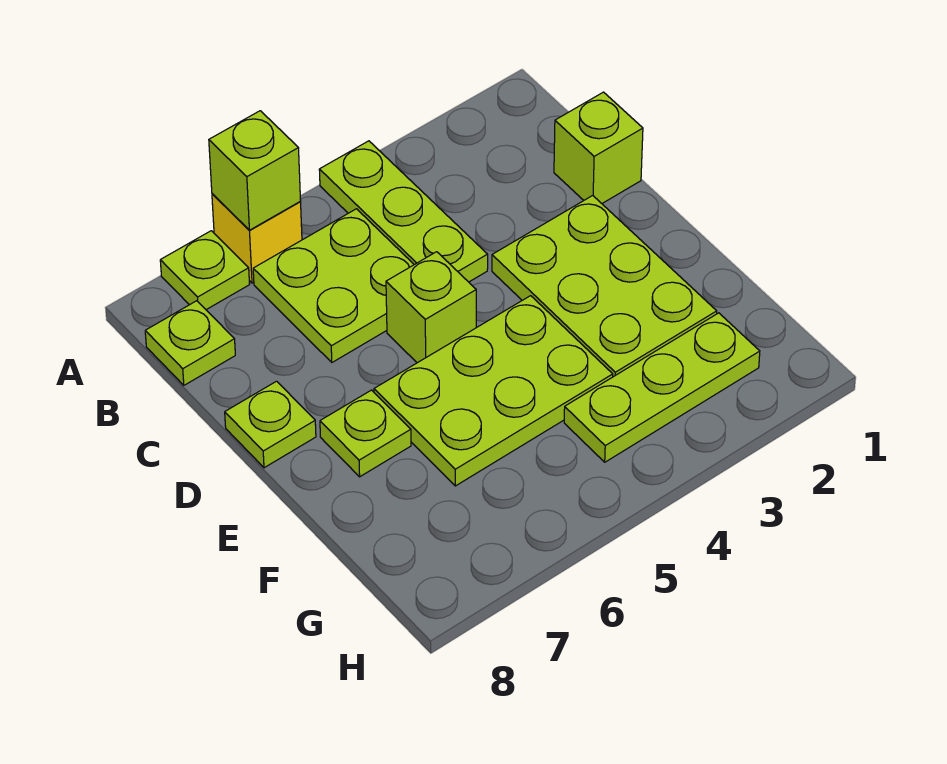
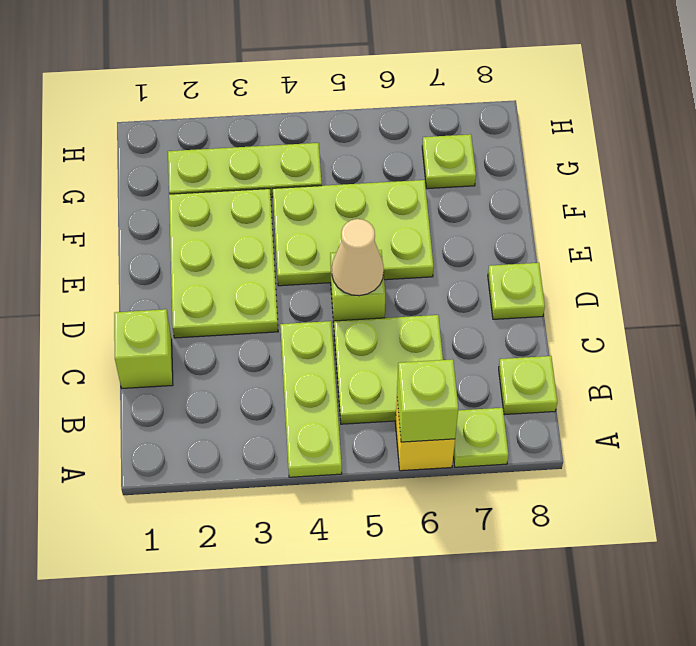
none -> tan cone D5 level 2
lime plate E7 level 1 -> lime plate G7 level 1

